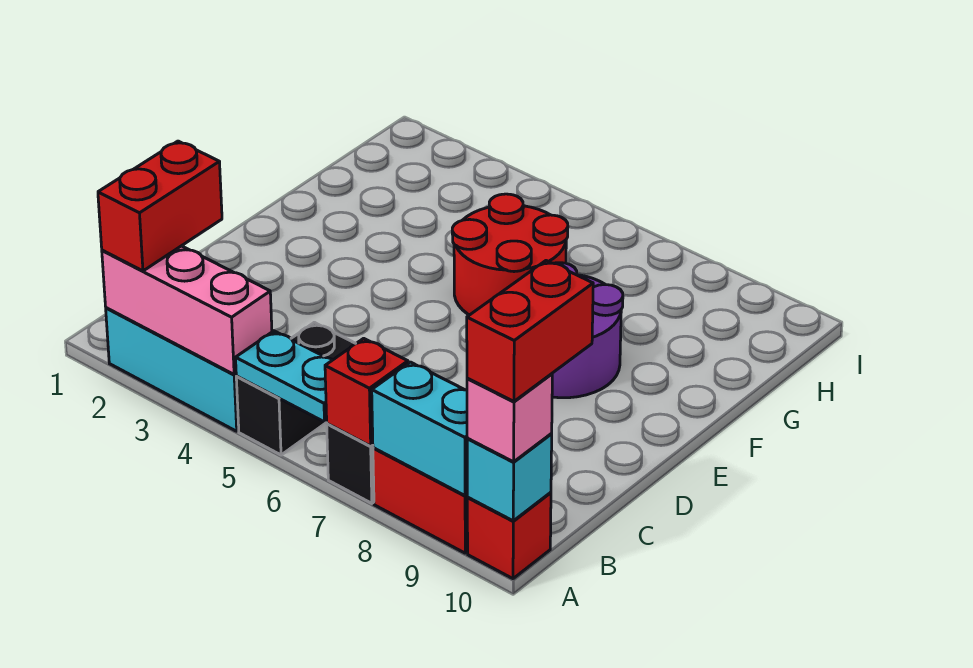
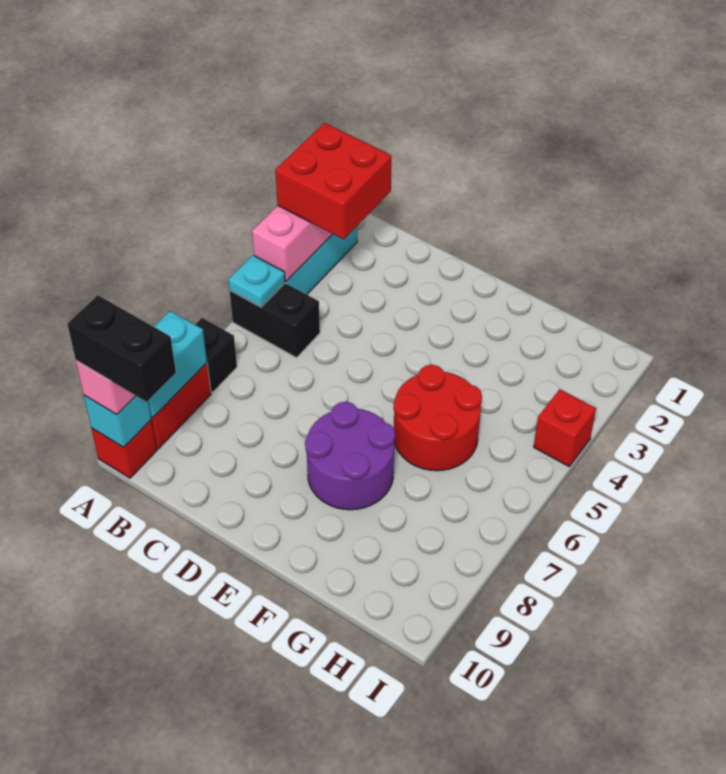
red brick A2:B2 level 3 -> red brick A2:B3 level 3
cyan plate A5:A6 level 2 -> cyan plate A5 level 2
red brick A7 level 2 -> red brick I4 level 1
red brick A10:B10 level 4 -> black brick A10:B10 level 4

